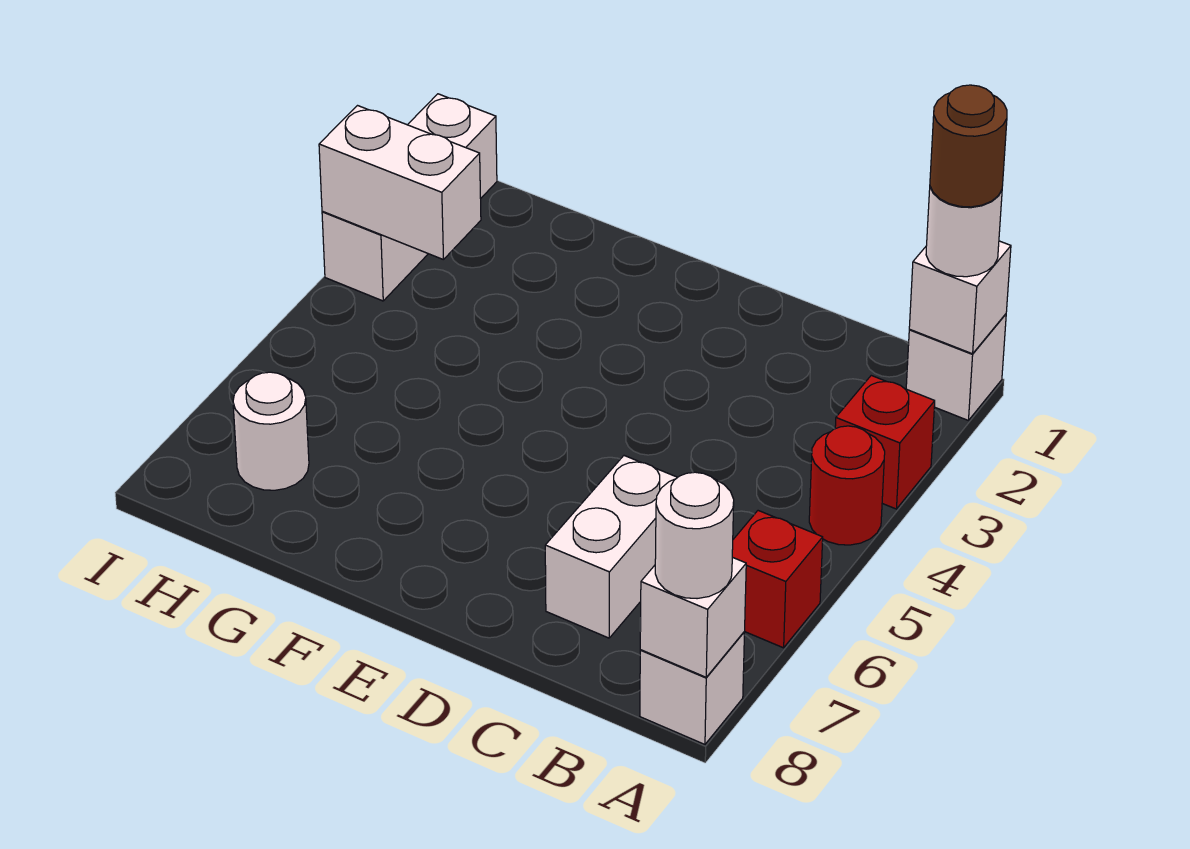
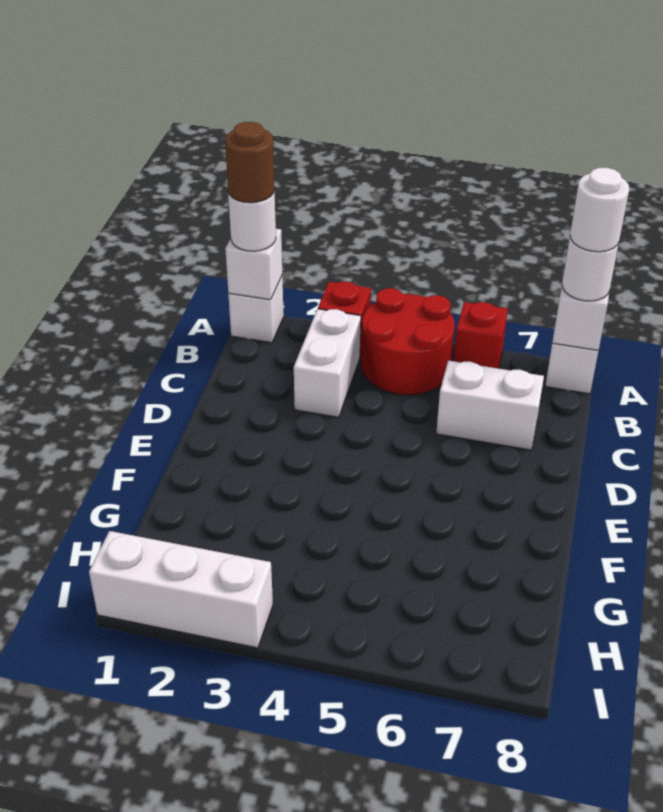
red round brick A4 level 1 -> red round brick A4:B5 level 1
white brick H3:I3 level 2 -> white brick B3:C3 level 1
white round brick H7 level 1 -> white round brick A8 level 4

